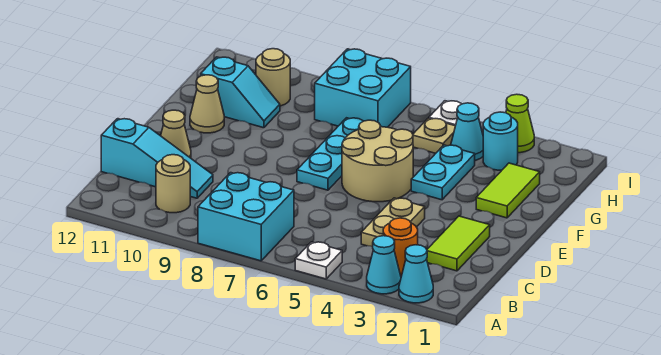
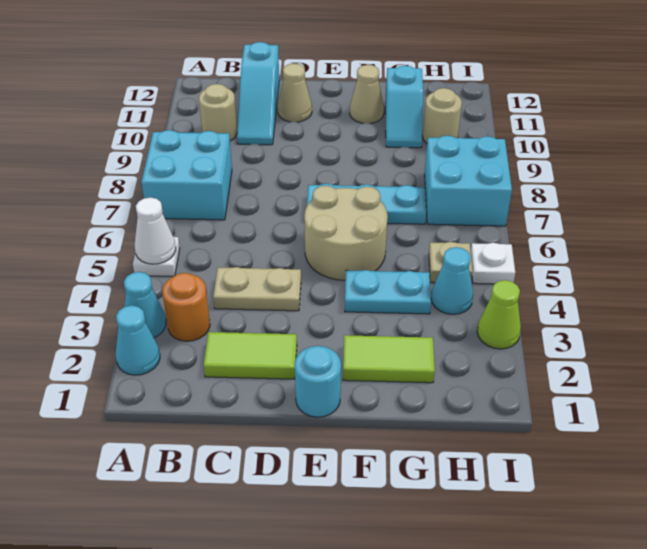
none -> white cone A5 level 2
cyan round brick H3 level 1 -> cyan round brick E1 level 1

